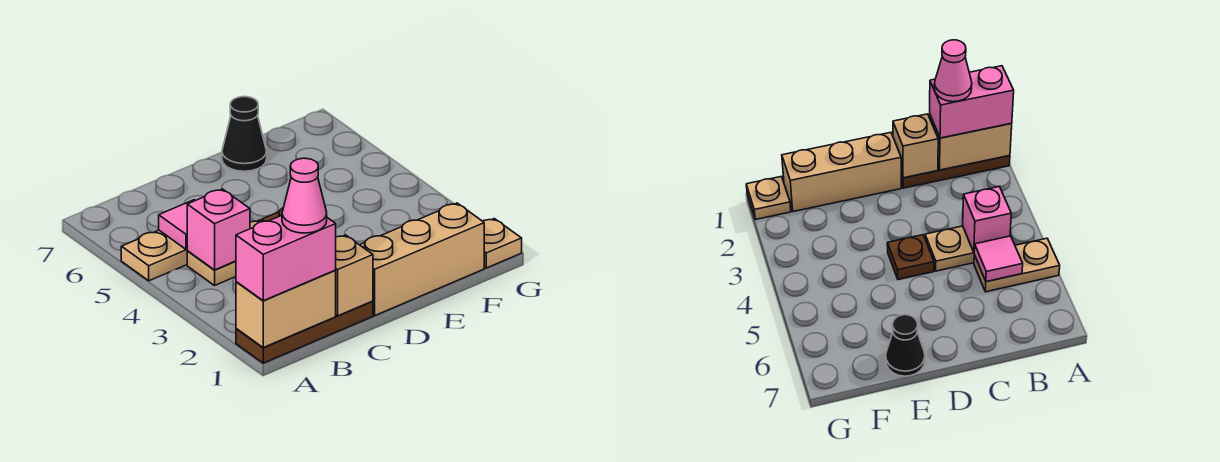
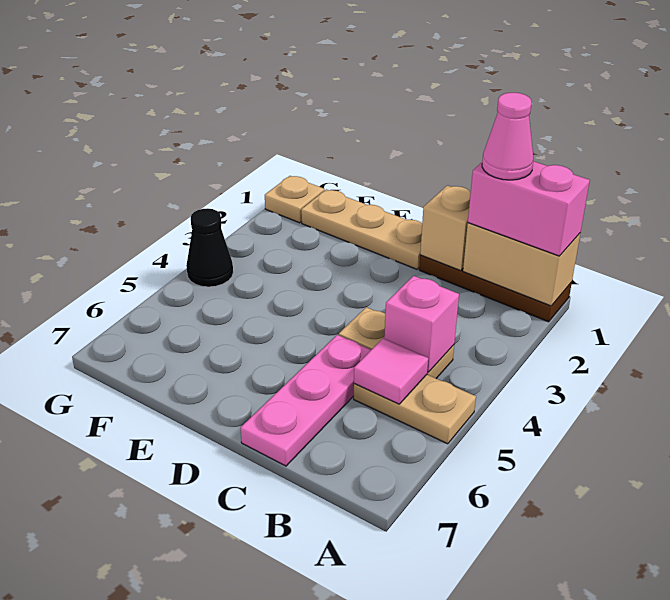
none -> pink plate C5:C7 level 1
tan brick D1:F1 level 1 -> tan plate D1:F1 level 1
brown plate D4 level 1 -> none
black cone E7 level 1 -> black cone G4 level 1

